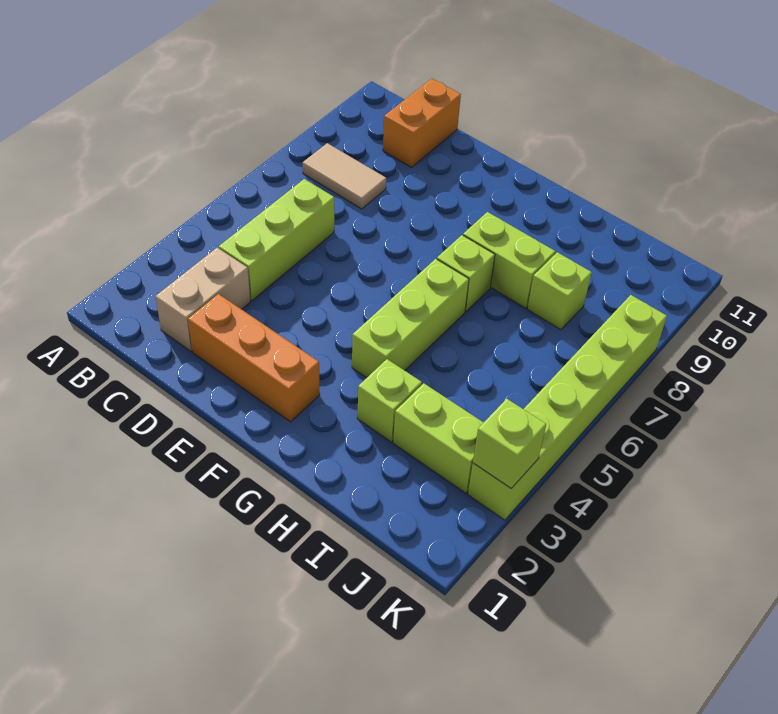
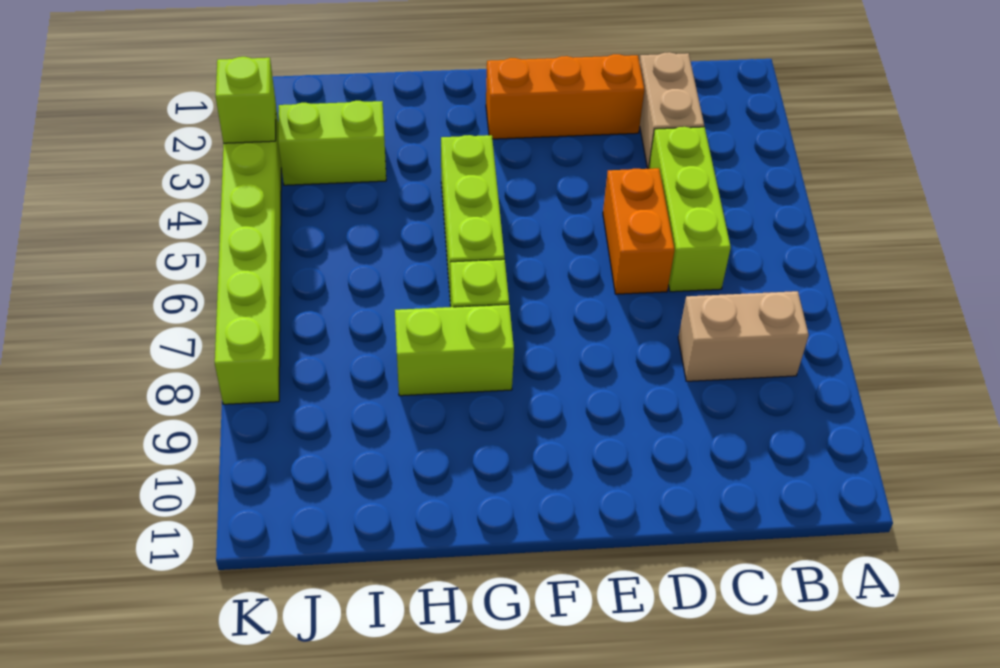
tan tile B8:C8 level 1 -> tan brick B8:C8 level 1
orange brick C10:C11 level 1 -> orange brick D5:D6 level 1
lime brick H3 level 1 -> none
lime brick I8 level 1 -> none

